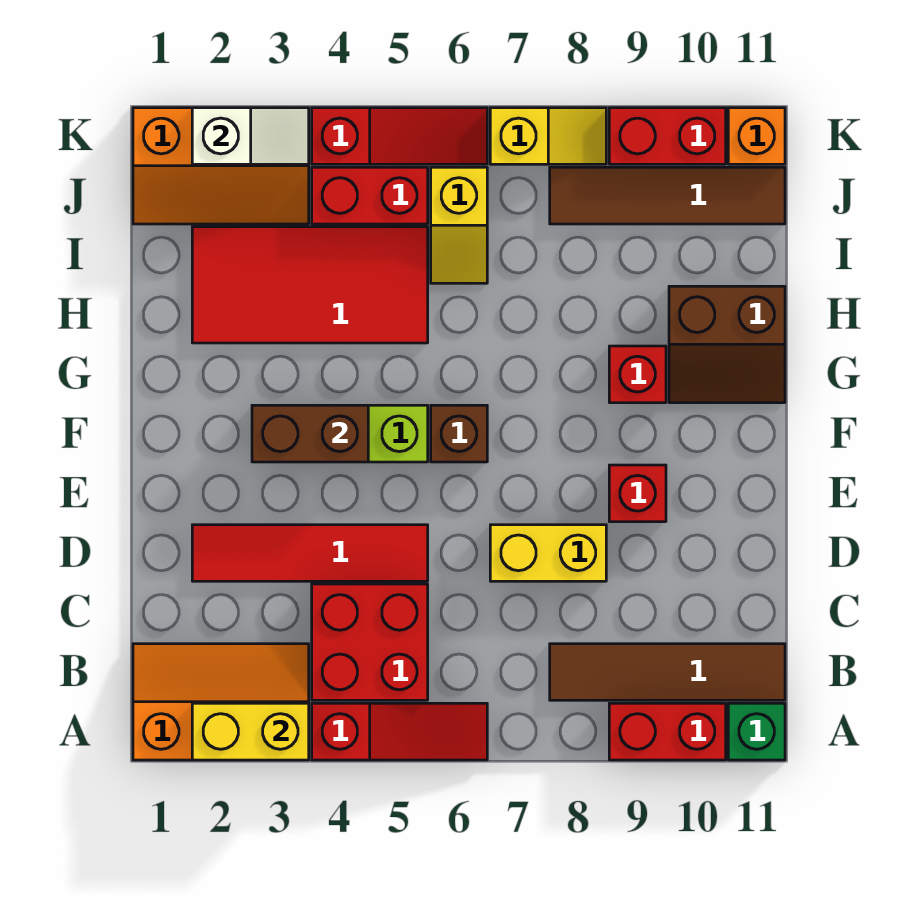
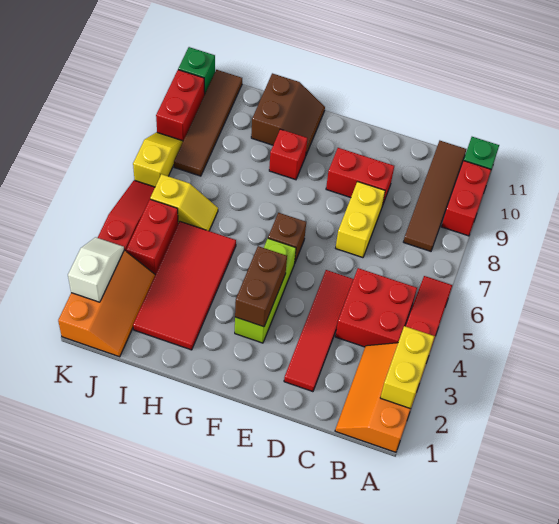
red brick E9 level 1 -> red brick D9:E9 level 1
orange brick K11 level 1 -> green brick K11 level 1

